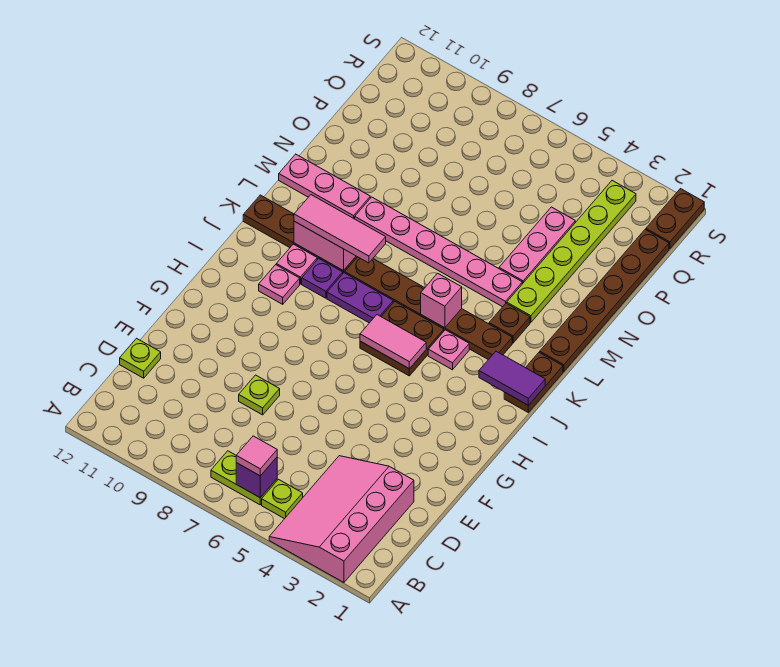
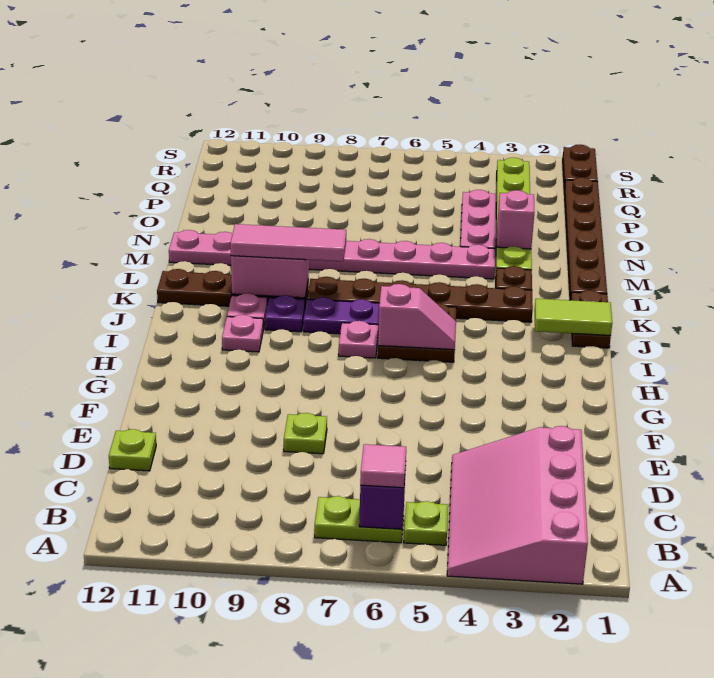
pink tile I5:I6 level 2 -> pink slope I5:I6 level 2 top 6
purple tile J1:J2 level 2 -> lime tile J1:J2 level 2
pink plate J4 level 1 -> pink plate I7 level 1
pink brick K5 level 2 -> pink brick N3 level 2

